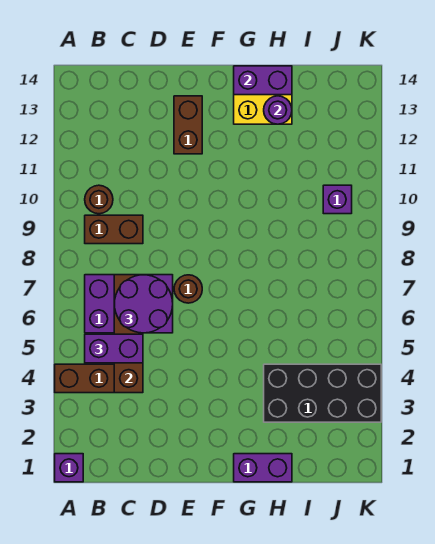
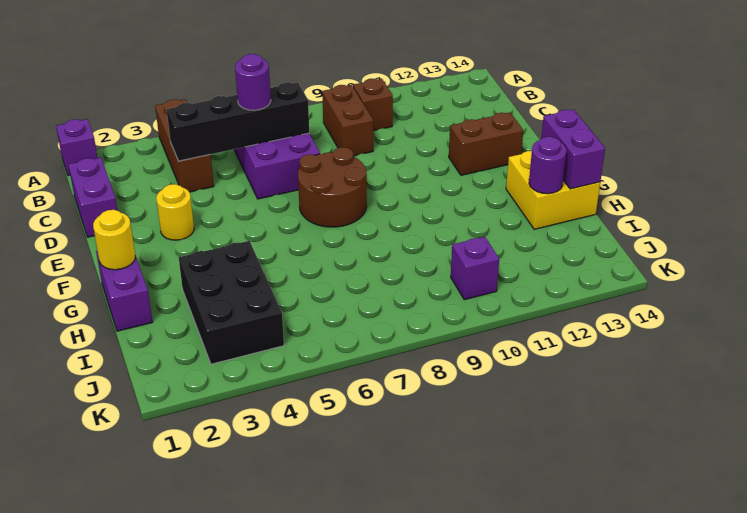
purple brick B5:C5 level 3 -> purple brick C1:D1 level 1
brown round brick B10 level 1 -> brown brick B10 level 1
brown brick C4:C7 level 2 -> black brick C4:C7 level 2
purple round brick C6:D7 level 3 -> purple round brick C6 level 3
none -> yellow round brick E3 level 1
brown round brick E7 level 1 -> brown round brick E7:F8 level 1
none -> yellow round brick G1 level 2
black brick H3:K4 level 1 -> black brick H3:J4 level 1

